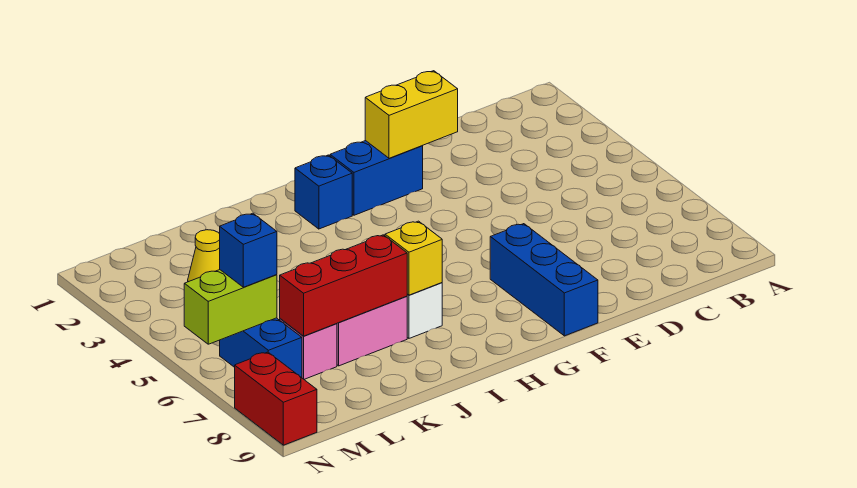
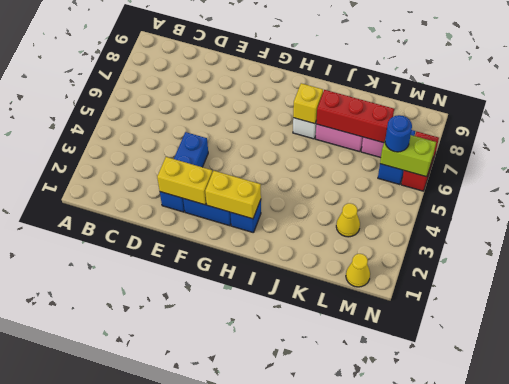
blue brick F7:F9 level 1 -> blue brick E2:E4 level 1
none -> yellow brick G2:H2 level 2
none -> yellow cone M1 level 1
blue brick M6 level 3 -> blue round brick M6 level 3
red brick N8:N9 level 1 -> red brick N6:N7 level 1

